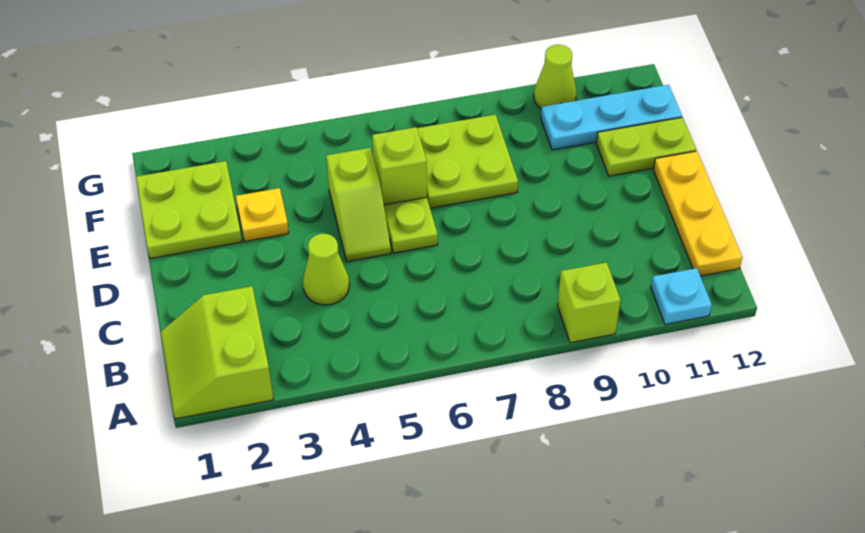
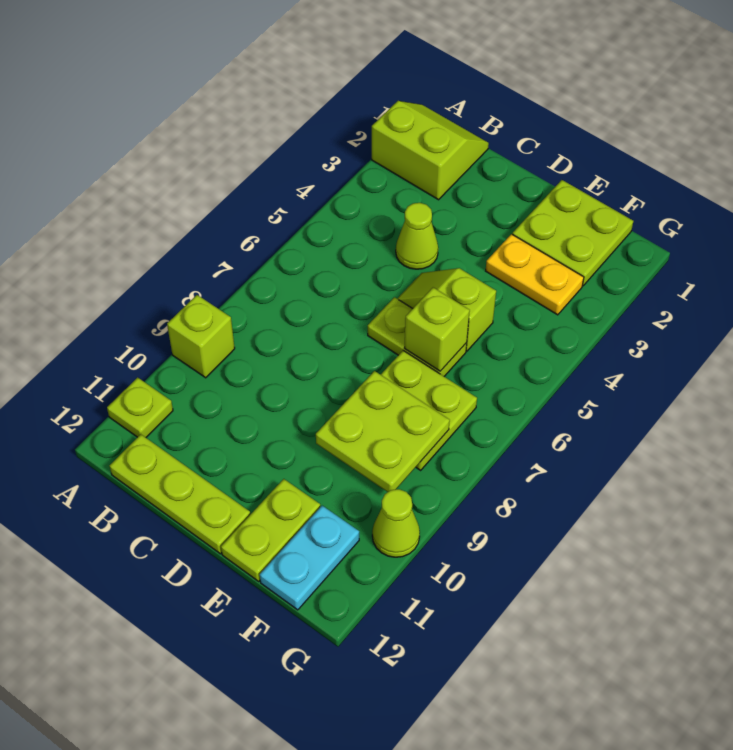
cyan plate A11 level 1 -> lime plate A11 level 1
yellow plate B12:D12 level 1 -> lime plate B12:D12 level 1
yellow plate E3 level 1 -> yellow plate E3:F3 level 1
none -> lime plate E8:F9 level 2
cyan plate F10:F12 level 1 -> cyan plate F11:F12 level 1

